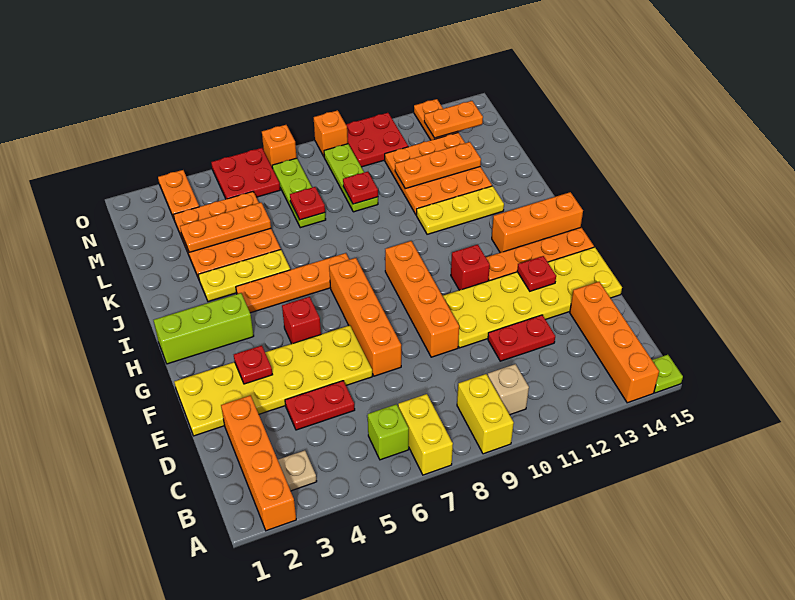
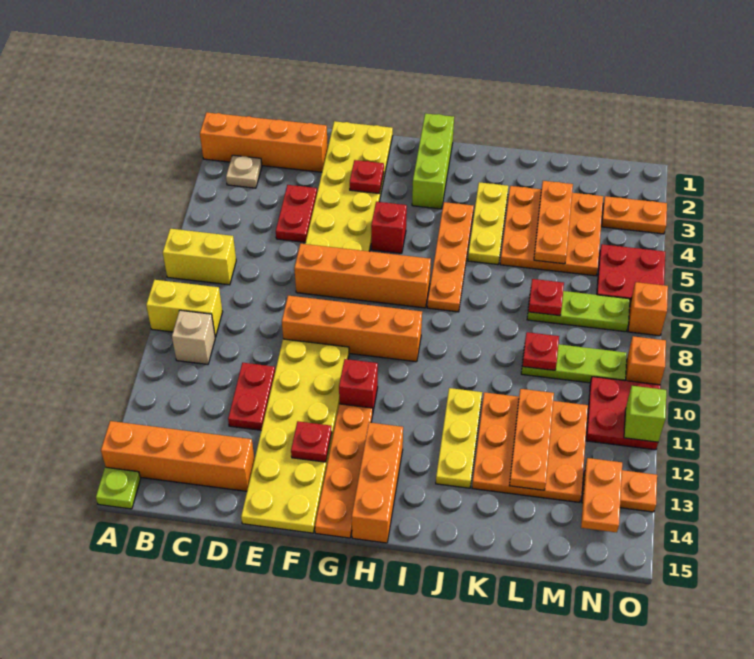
lime brick B6 level 1 -> lime brick O11 level 2

